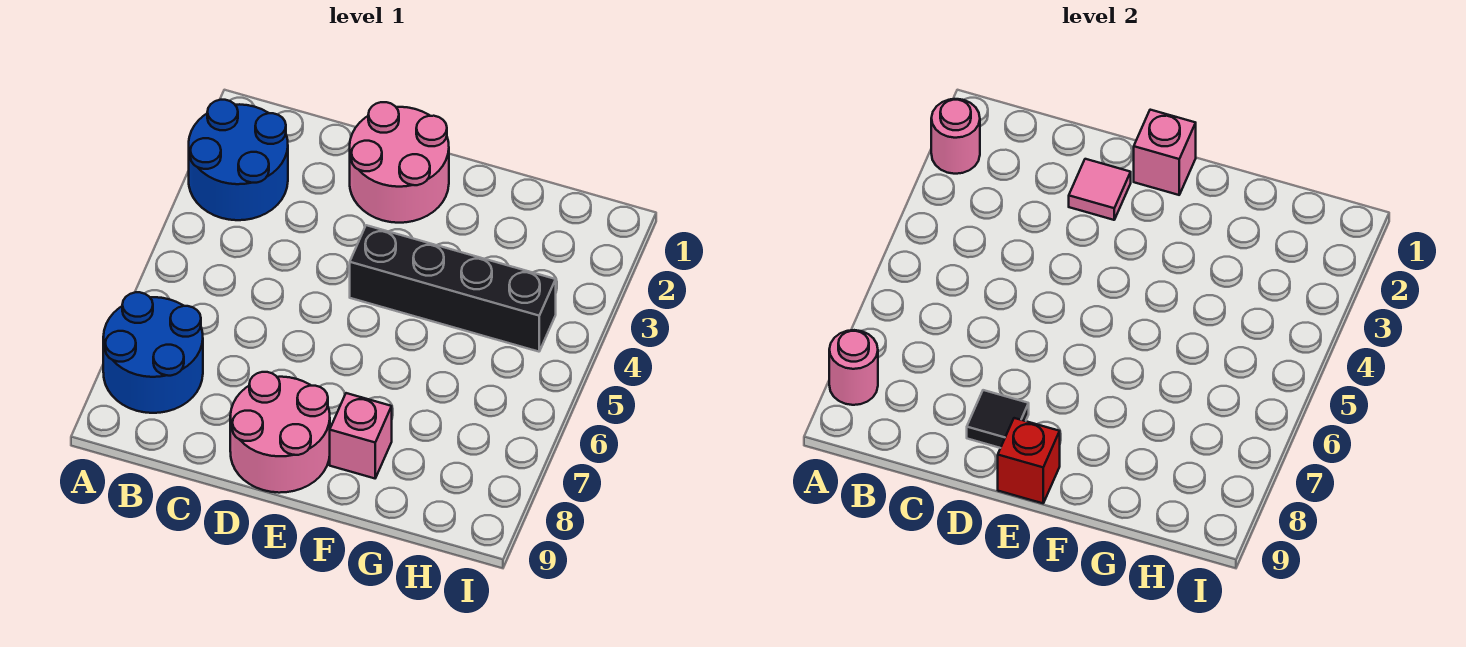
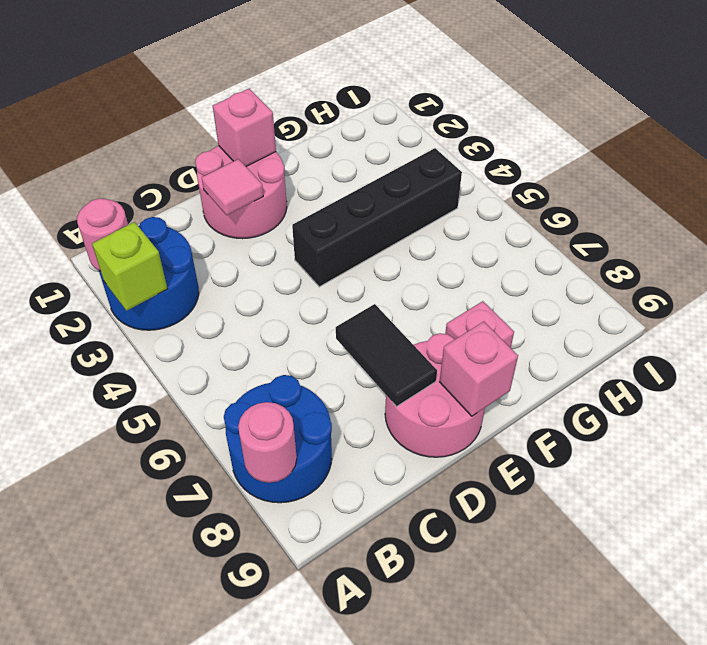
none -> lime brick A3 level 2
black tile D8 level 2 -> black tile D7:D8 level 2
red brick E9 level 2 -> pink brick E9 level 2

